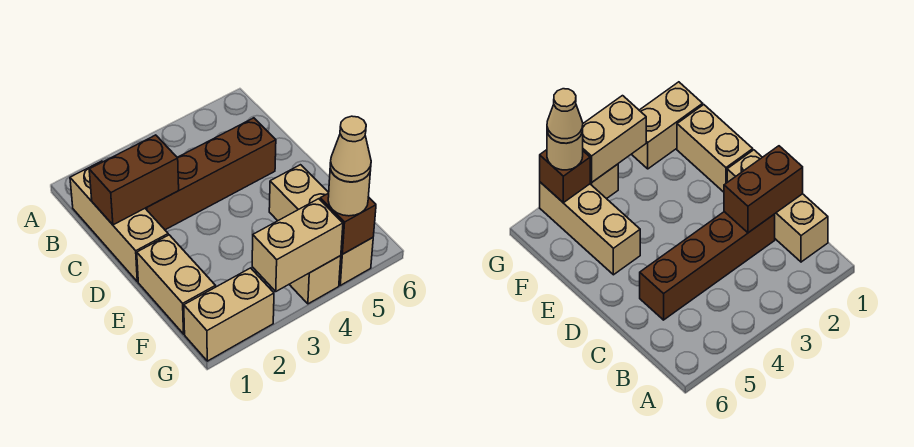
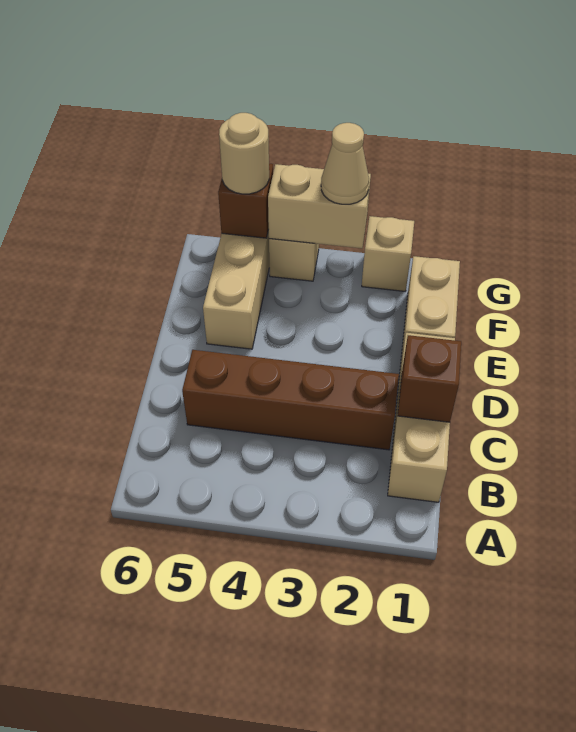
brown brick C1:C2 level 2 -> brown brick C1 level 2
tan brick G1:G2 level 1 -> tan brick G2 level 1
tan cone G5 level 4 -> tan cone G3 level 3

